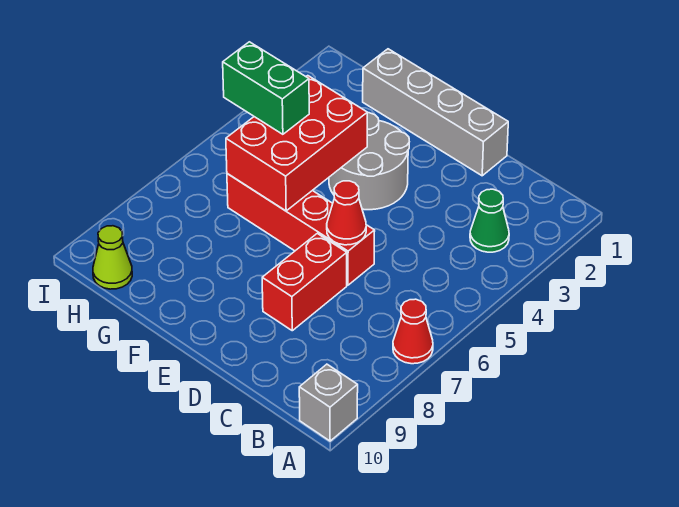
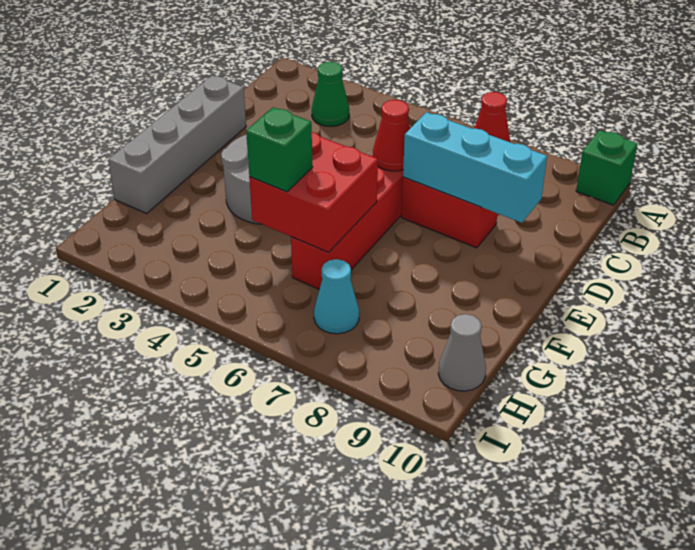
grey brick A10 level 1 -> green brick A10 level 1
none -> cyan brick D7:D9 level 2
red brick F4:G6 level 2 -> red brick F5:G6 level 2
green brick G5:H5 level 3 -> green brick G5 level 3
none -> cyan cone H7 level 1
lime cone H10 level 1 -> grey cone H10 level 1

